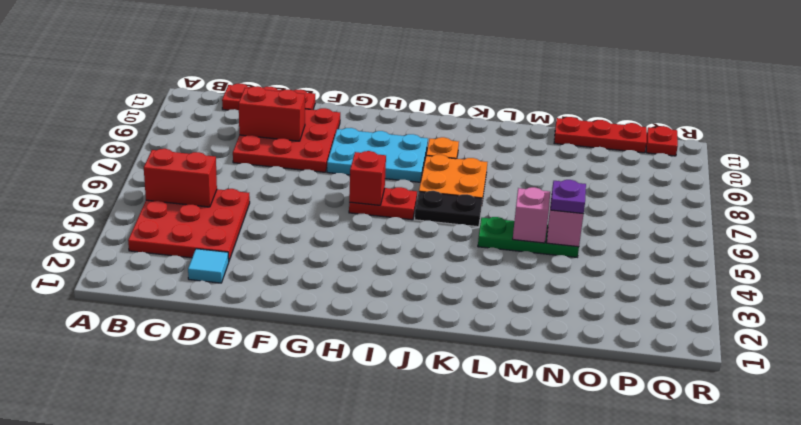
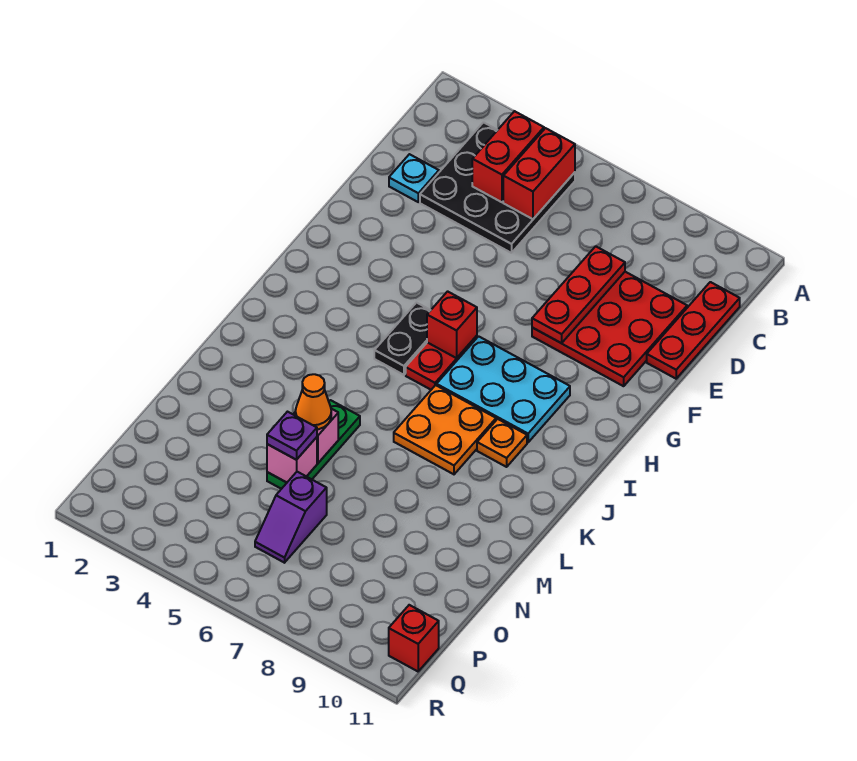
red plate B3:D5 level 1 -> black plate B3:D5 level 1
cyan tile D2 level 1 -> cyan plate D2 level 1
red brick D9:E9 level 2 -> red brick B4:C4 level 2
cyan plate G8:I9 level 1 -> cyan plate H7:I9 level 1
black plate J6:K6 level 1 -> black plate H5:I5 level 1
none -> orange cone M5 level 3
red plate N11:P11 level 1 -> red plate D8:F8 level 2
none -> purple slope O6:P6 level 1 top O
red plate Q11 level 1 -> red brick Q11 level 1

